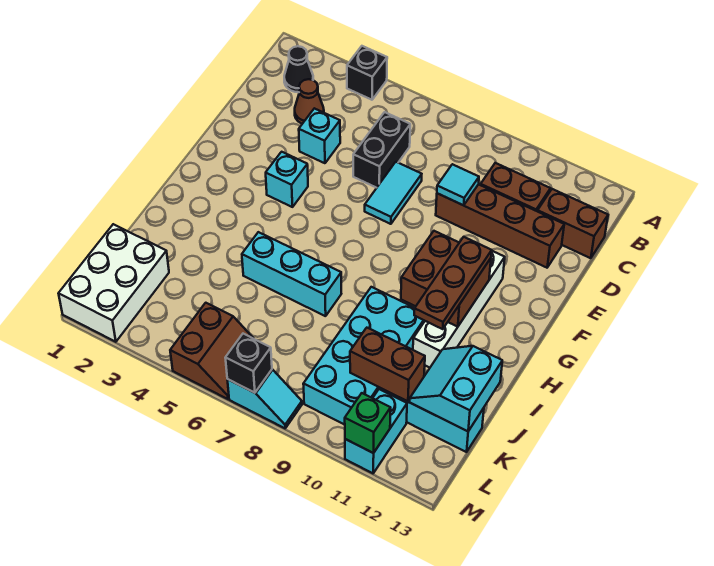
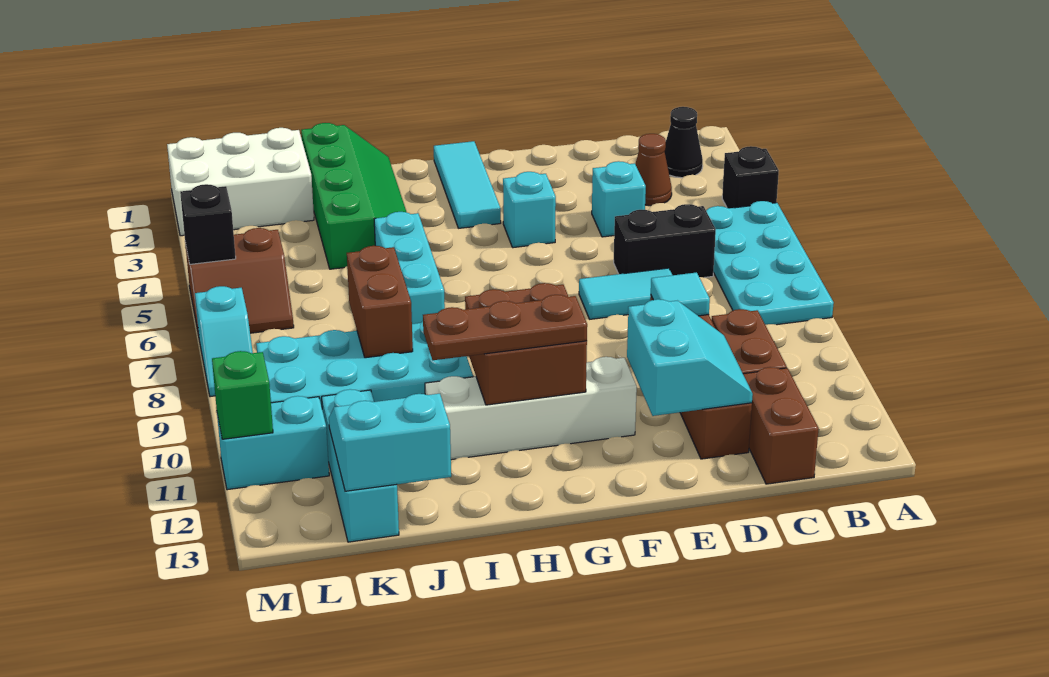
none -> cyan plate A5:B8 level 1
none -> cyan slope D11:E12 level 2 top E
none -> cyan tile G1:G3 level 1
none -> green slope I1:J4 level 1 top J
brown brick K10:K11 level 2 -> brown brick J8:J9 level 2
black brick M7 level 2 -> black brick M5 level 2

